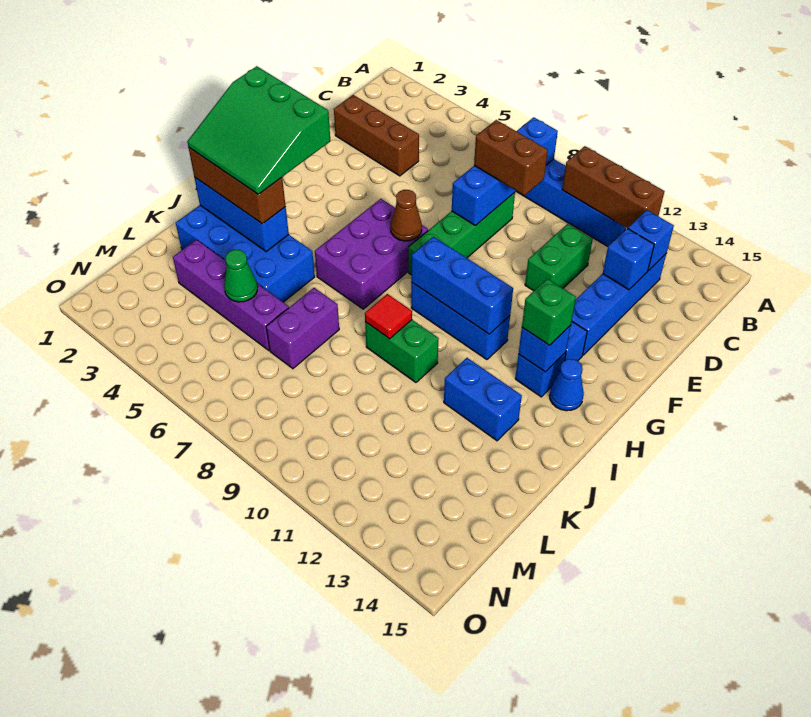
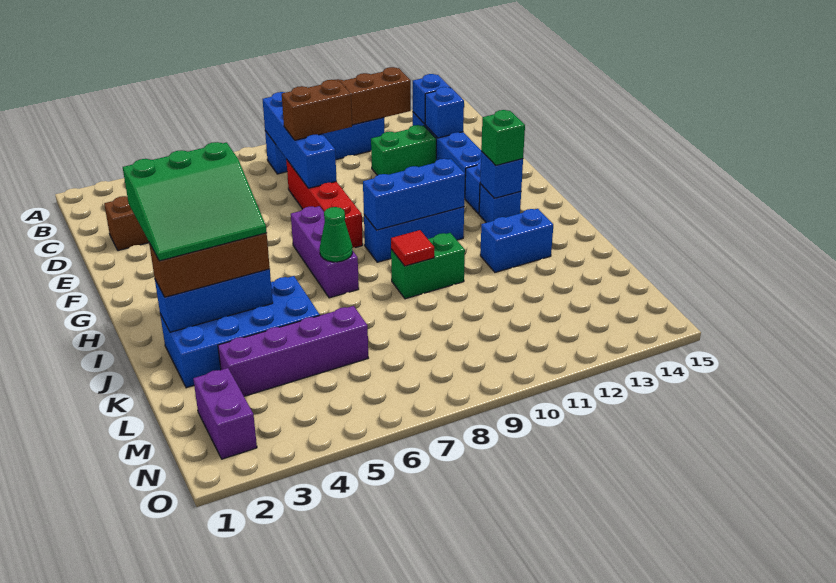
green brick D8:G8 level 1 -> red brick D8:G8 level 1
green brick D11:E11 level 1 -> green brick D11:D12 level 1
purple brick G6:I7 level 1 -> purple brick G7:I7 level 1
brown cone G7 level 2 -> none
blue cone H14 level 1 -> none
purple brick K7:L7 level 1 -> purple brick M2:N2 level 1
green cone L5 level 2 -> green cone I7 level 2

